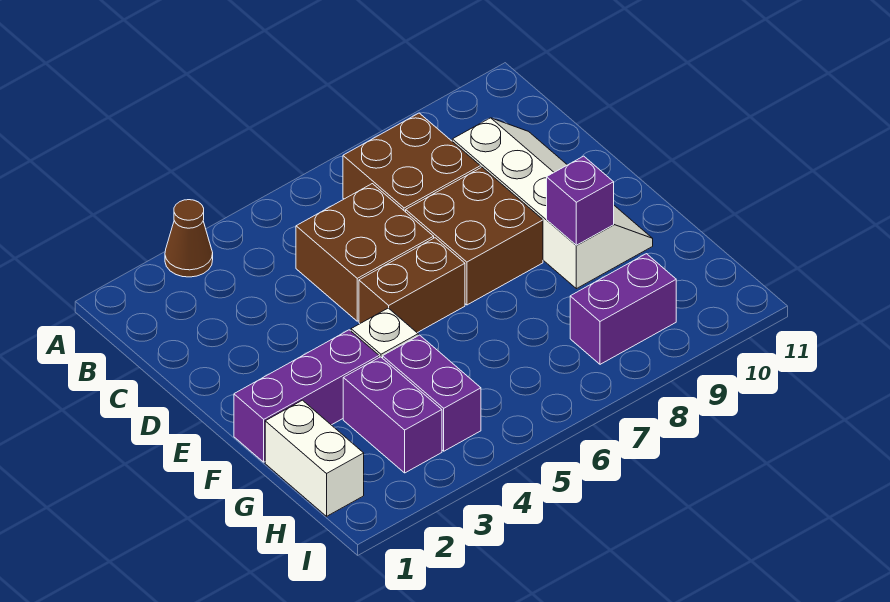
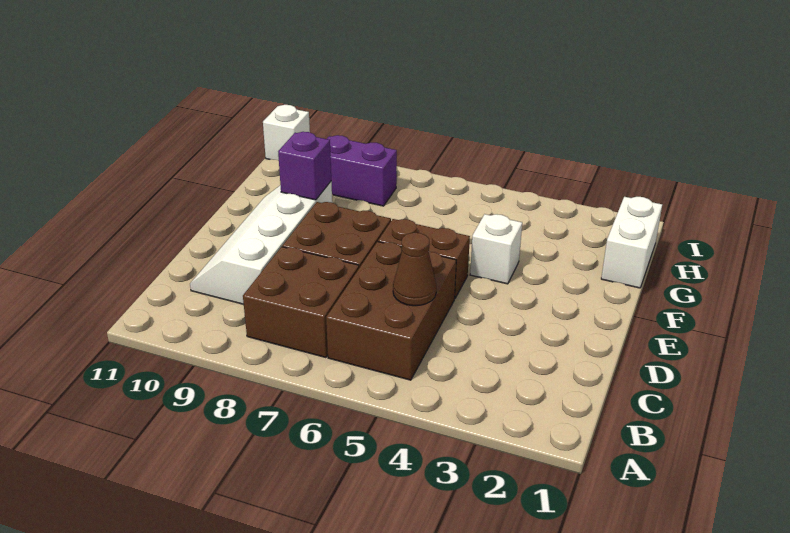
brown cone A3 level 1 -> brown cone C5 level 2
brown brick C5:D6 level 1 -> brown brick B5:D6 level 1
purple brick F1:F3 level 1 -> none
purple brick G3:H3 level 1 -> none
purple brick G4:H4 level 1 -> none
none -> white brick I11 level 1

